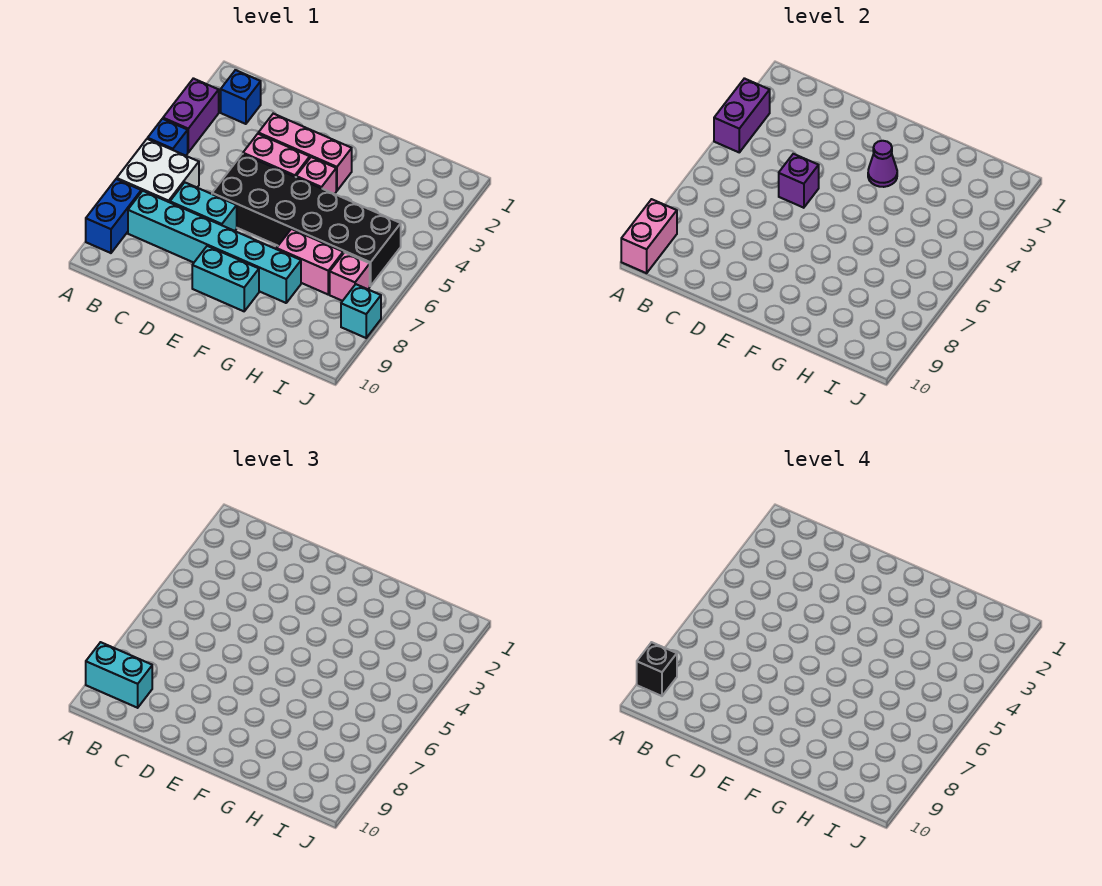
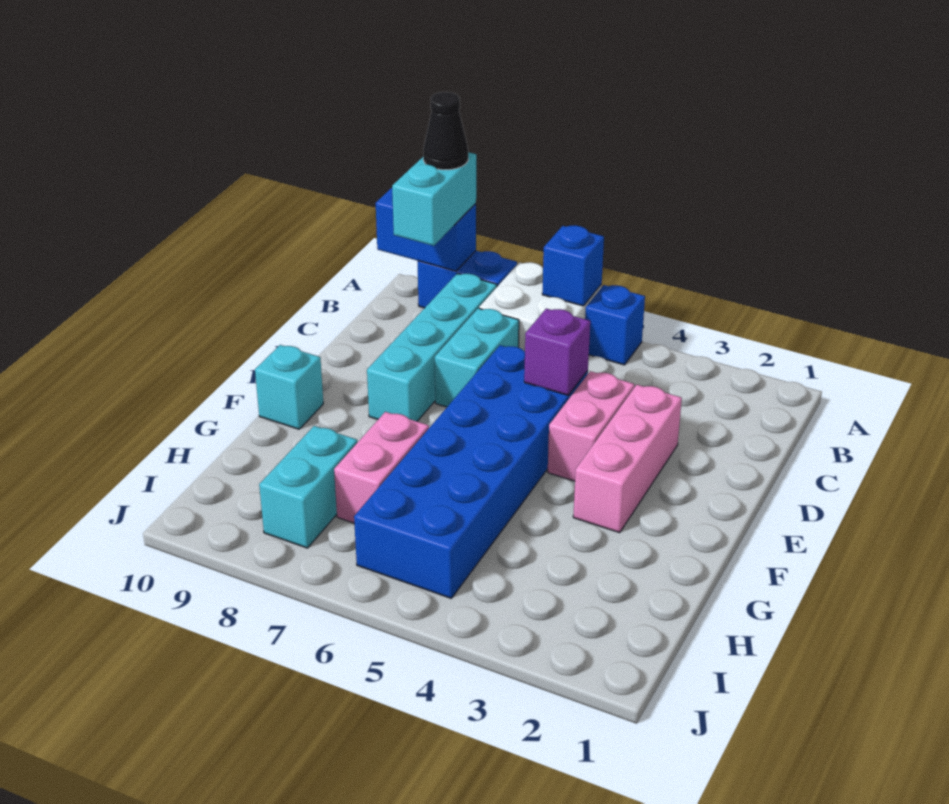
purple brick A3:A4 level 1 -> none
purple brick A3:A4 level 2 -> none
pink brick A9:A10 level 2 -> blue brick A9:A10 level 2
black brick A9 level 4 -> black cone A9 level 4
blue brick B2 level 1 -> blue brick A6 level 2
cyan brick B8:G8 level 1 -> cyan brick B8:E8 level 1
black brick D5:I6 level 1 -> blue brick D5:I6 level 1
cyan brick E9:F9 level 1 -> cyan brick H8:I8 level 1
purple cone F3 level 2 -> none
pink brick F4 level 1 -> none
pink brick I7 level 1 -> none
cyan brick J8 level 1 -> cyan brick F10 level 1

